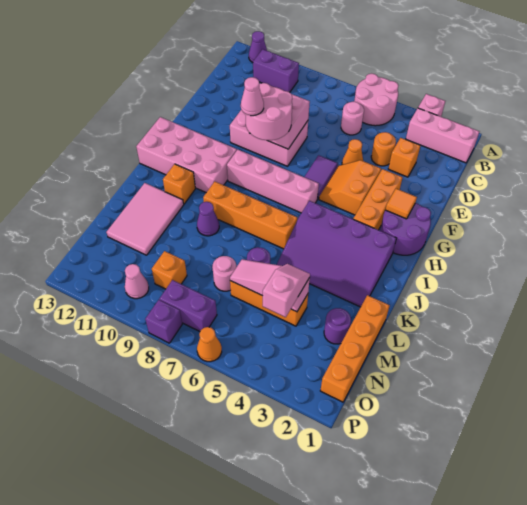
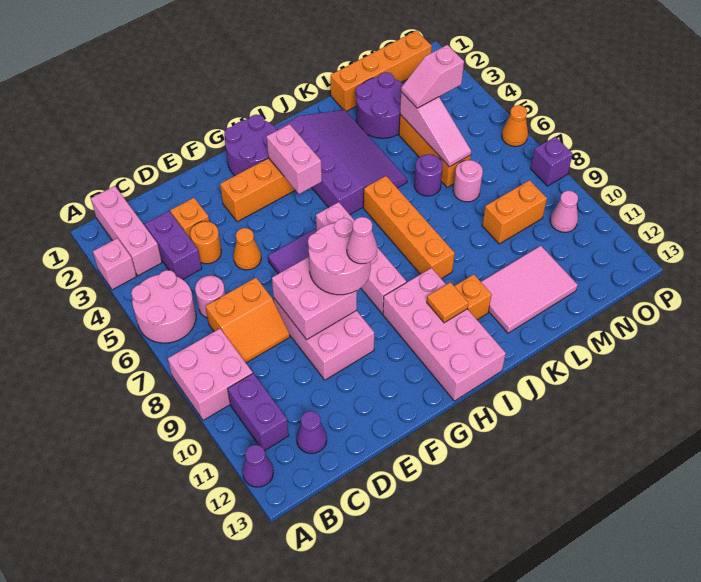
none -> pink brick A8:B9 level 1
orange slope F4:G5 level 1 top 4 -> orange slope C7:D8 level 1 top 7
orange tile G2 level 2 -> orange tile I11 level 2
none -> pink brick H3:H4 level 2
purple cone K9 level 1 -> purple cone C12 level 1
purple round brick M2 level 1 -> purple round brick L2:M3 level 1
orange brick N9 level 1 -> orange brick M9:N9 level 1
purple brick O7:O8 level 1 -> purple brick C3:C4 level 1

